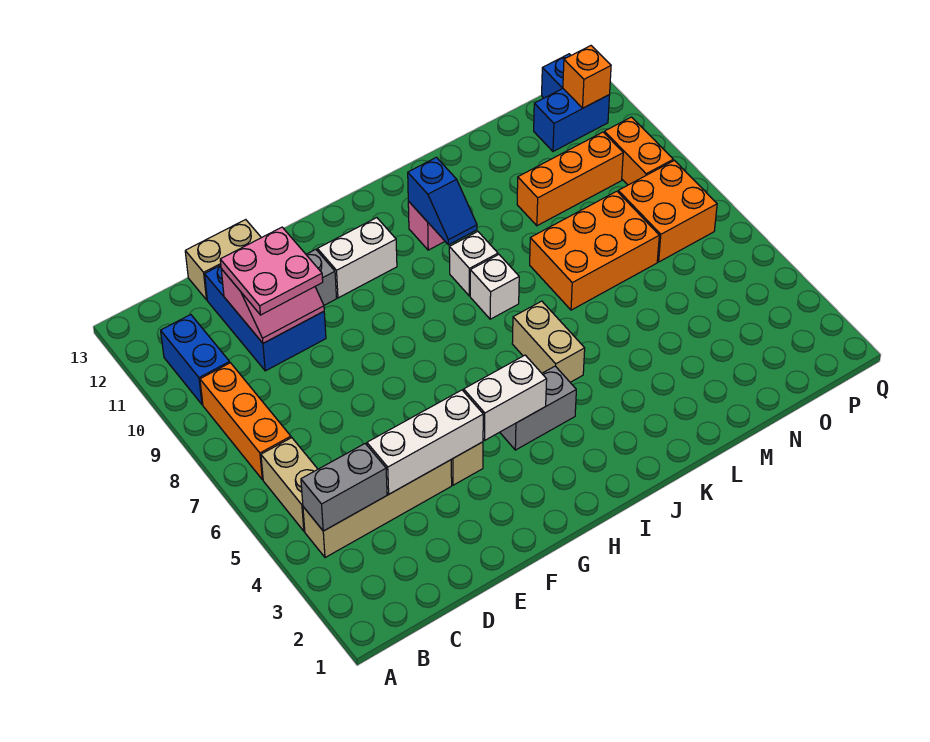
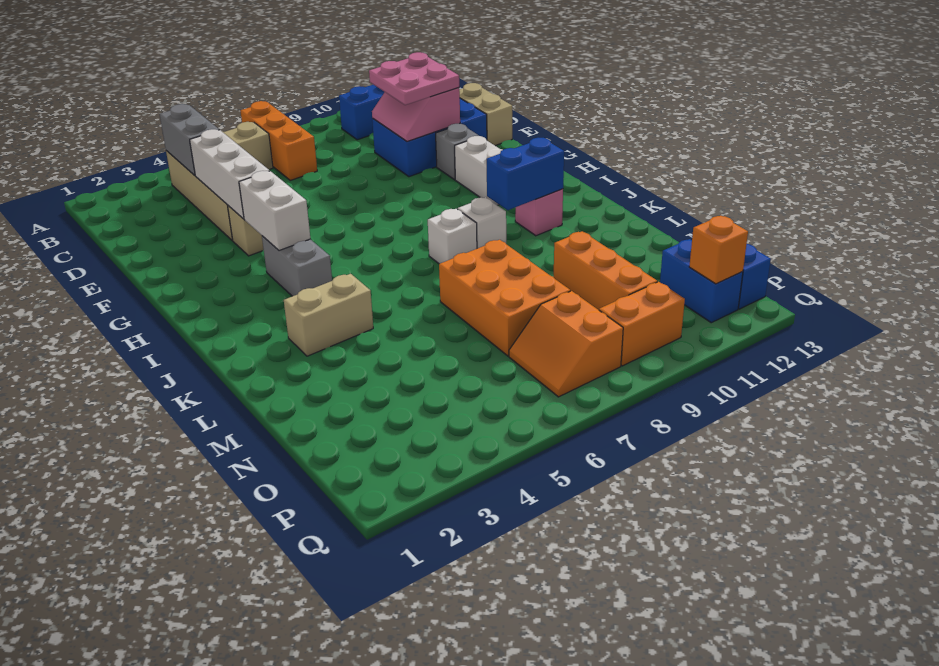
orange brick B7:B9 level 1 -> orange brick A7:C7 level 1
tan brick J5:J6 level 1 -> tan brick K3:K4 level 1
blue slope J10:J11 level 2 top 11 -> blue brick J10:J11 level 2
orange brick O7:P8 level 1 -> orange slope O7:P8 level 1 top 8

